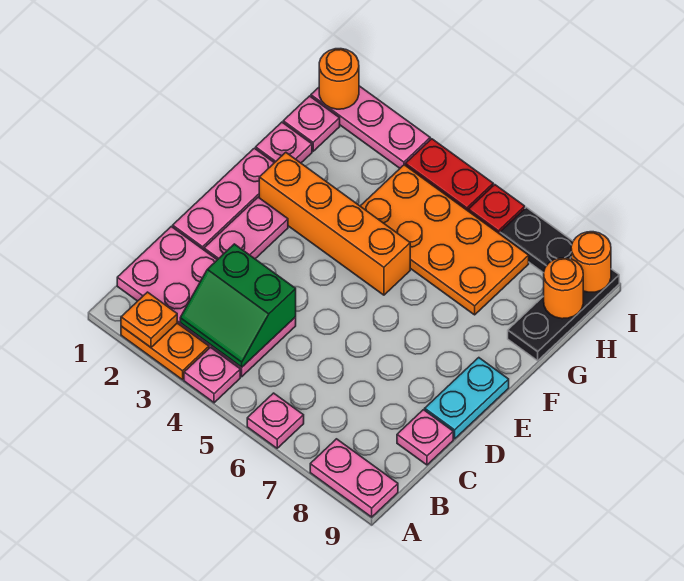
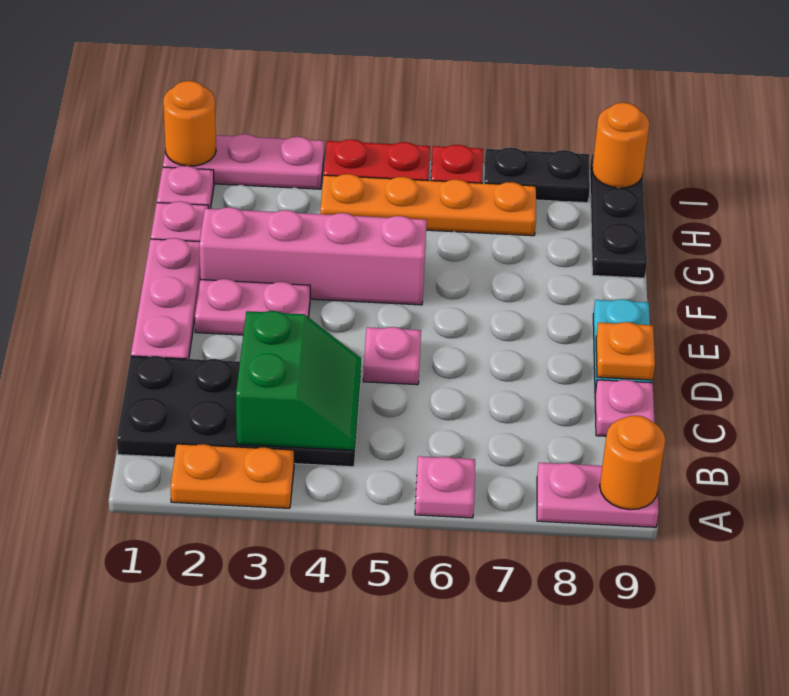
orange plate A2 level 2 -> orange plate D9 level 2
pink plate A4 level 1 -> pink plate D5 level 1
pink plate B1:C4 level 1 -> black plate B1:C4 level 1
green slope B3:C4 level 2 top C -> green slope B3:C4 level 2 top 3
pink plate D2:E2 level 1 -> pink plate E2:E3 level 1
orange brick F2:F5 level 1 -> pink brick F2:F5 level 1
orange plate G4:H7 level 1 -> orange plate H4:H7 level 1
orange round brick H9 level 2 -> orange round brick A9 level 2

